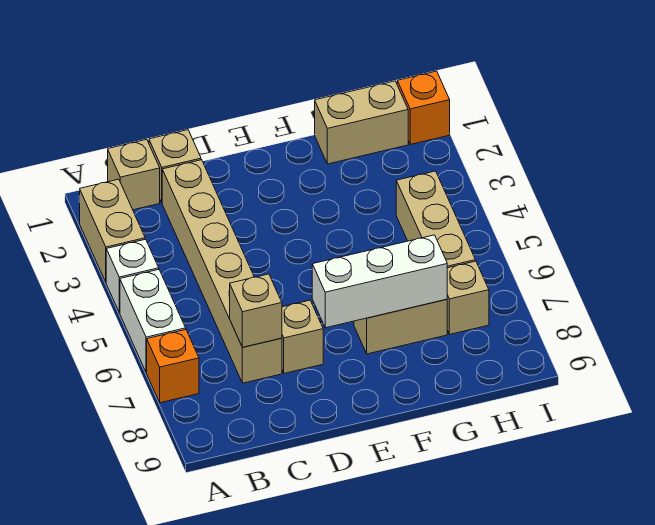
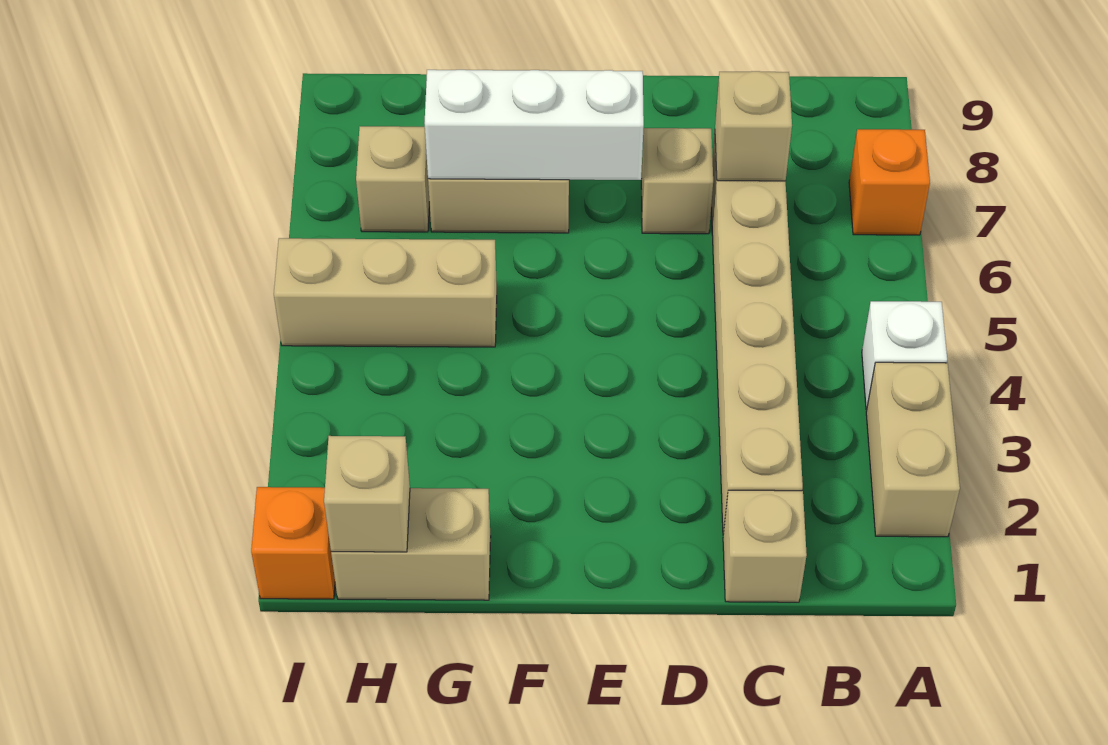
white brick A5:A6 level 1 -> none
tan brick B1 level 1 -> tan brick H1 level 2
tan brick H4:H6 level 1 -> tan brick G5:I5 level 1

